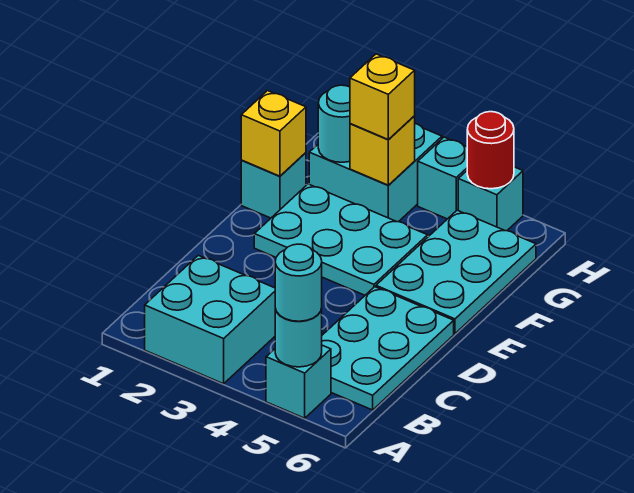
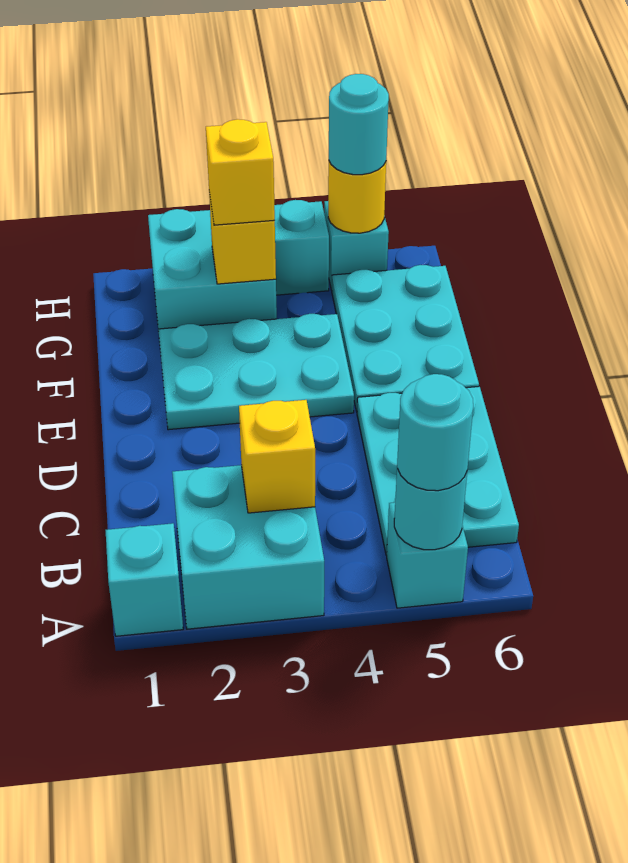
cyan brick F1 level 1 -> cyan brick A1 level 1
yellow brick F1 level 2 -> yellow brick B3 level 2
cyan round brick G2 level 2 -> cyan round brick H5 level 3
red round brick H5 level 2 -> yellow round brick H5 level 2

